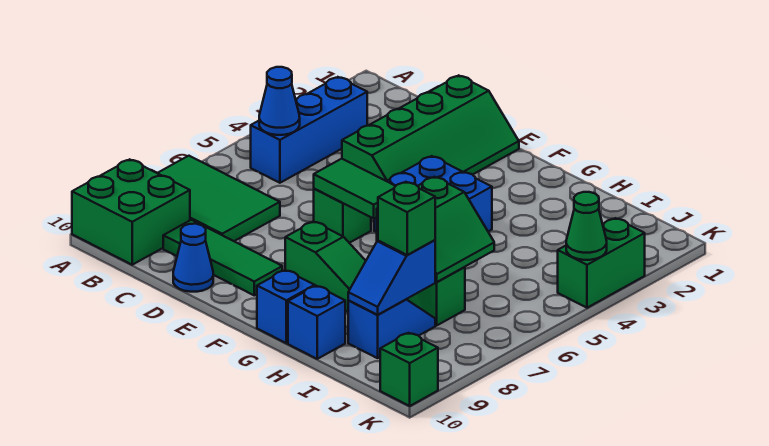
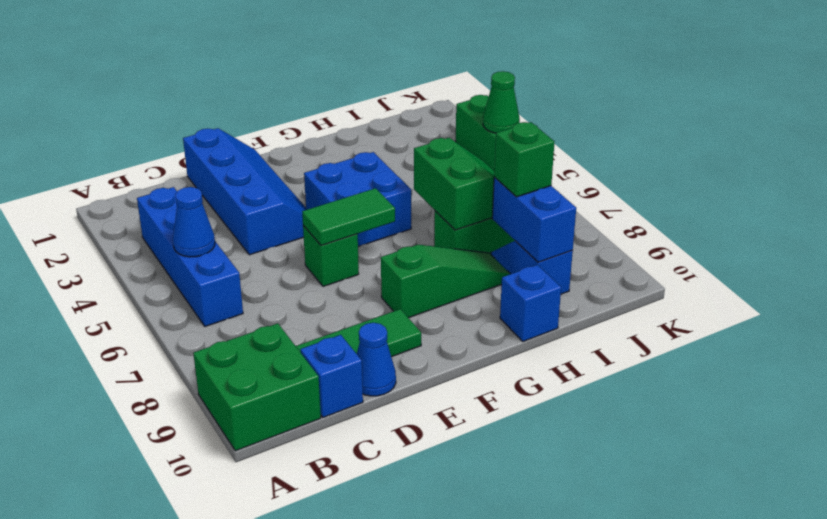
green tile A7:C8 level 1 -> none
blue brick B3:B5 level 1 -> blue brick B3:B6 level 1
green slope D1:E4 level 1 top D -> blue slope D1:E4 level 1 top D
blue brick G10 level 1 -> blue brick C10 level 1
blue slope I8:I9 level 2 top 8 -> blue brick I8:I9 level 2
green brick K10 level 1 -> none

